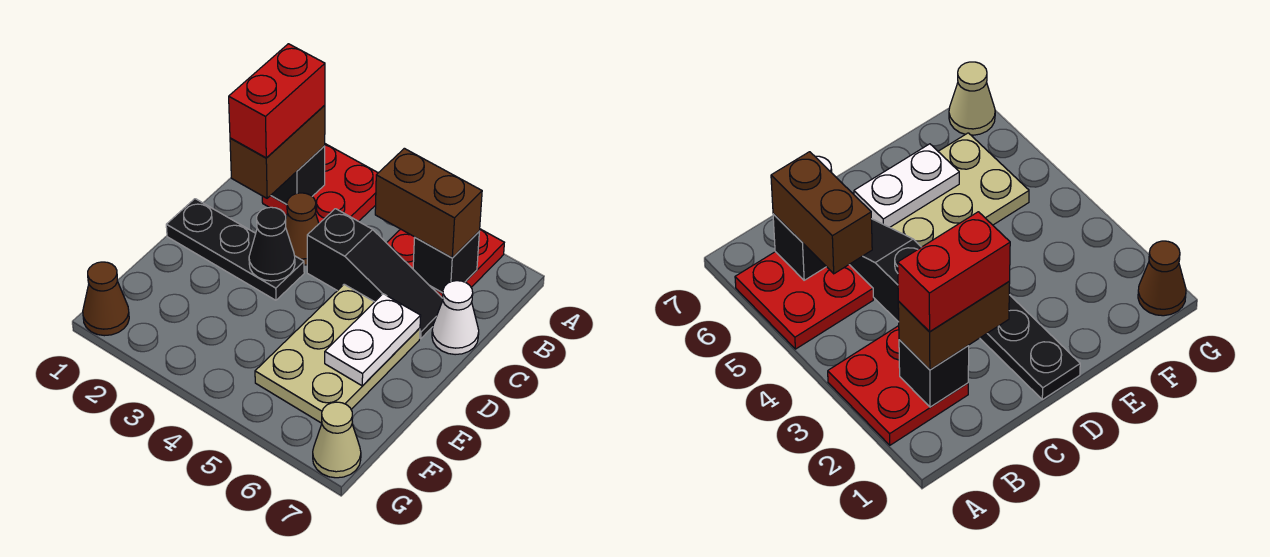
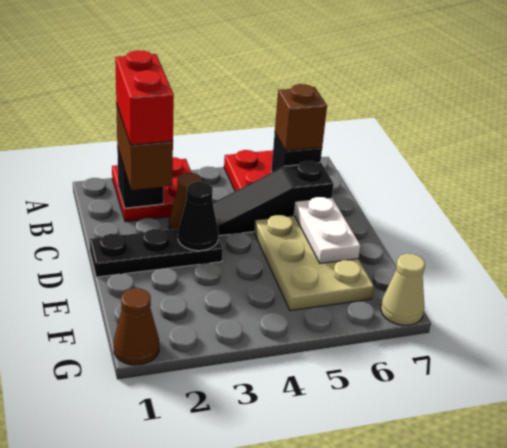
brown brick B5:B6 level 3 -> brown brick B6 level 3
black slope C4:C6 level 1 top 4 -> black slope C4:C6 level 1 top 6
white cone C7 level 1 -> none

